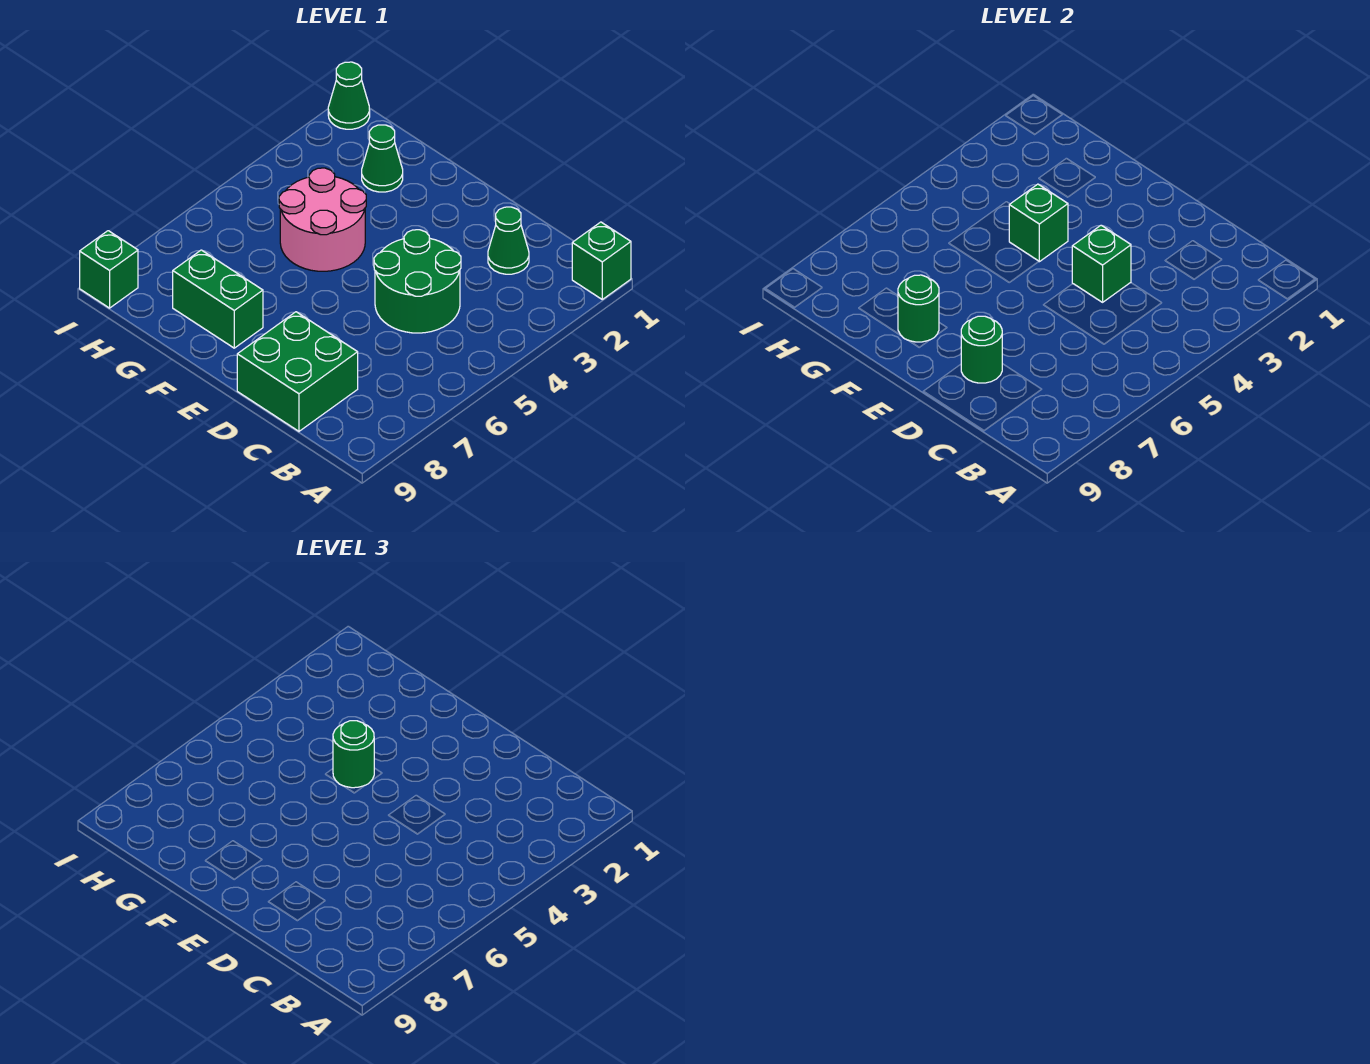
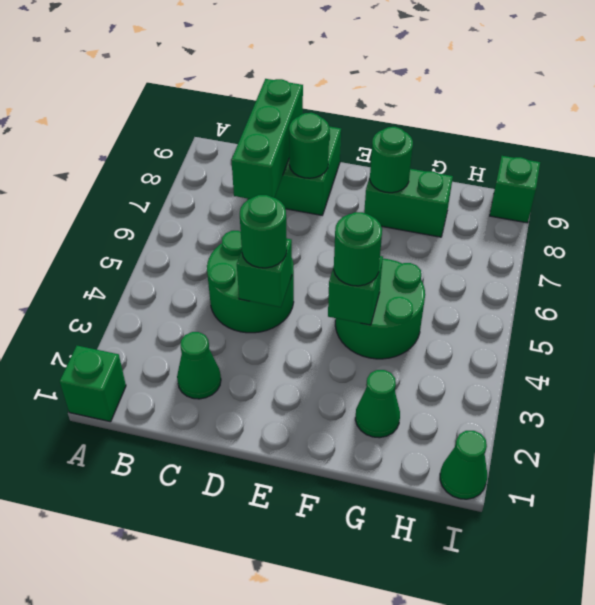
none -> green brick C7:C9 level 2
none -> green round brick D4 level 3
pink round brick F4:G5 level 1 -> green round brick F4:G5 level 1

